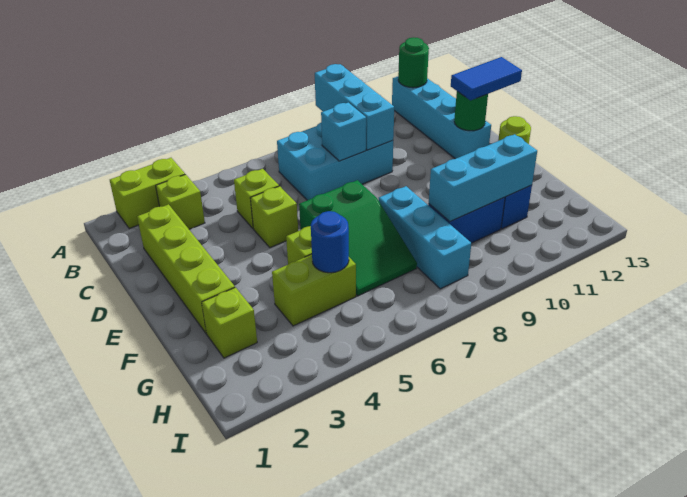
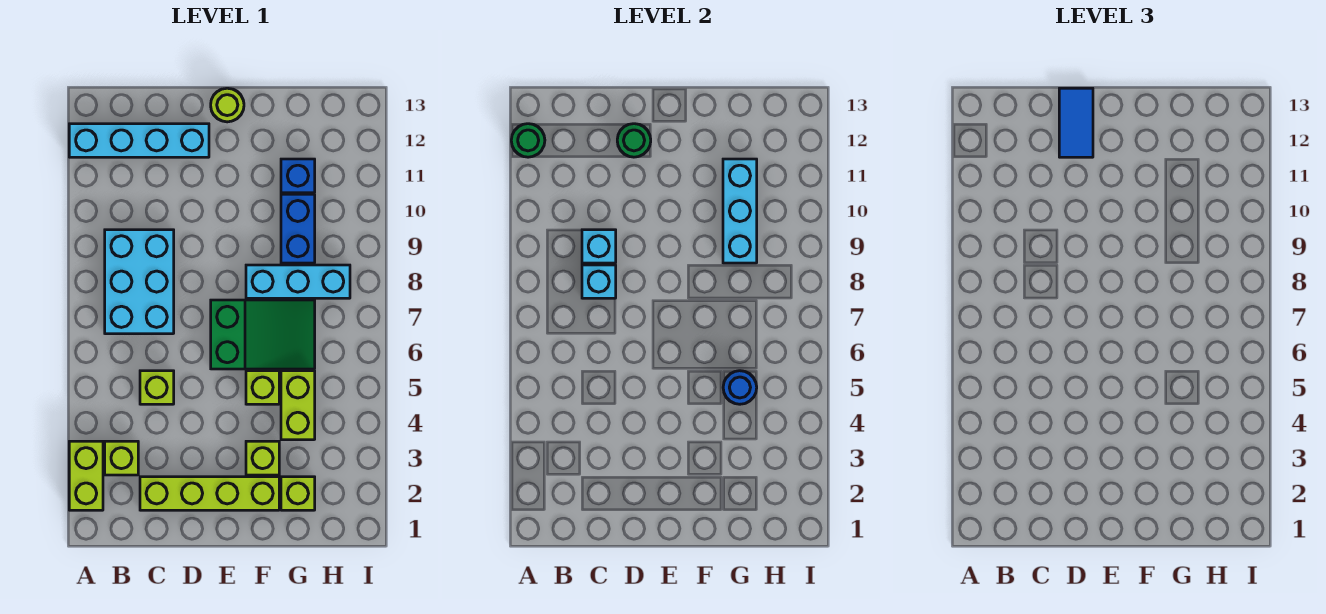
cyan brick A9:C9 level 2 -> cyan brick C9 level 2
lime brick D5 level 1 -> lime brick F3 level 1

